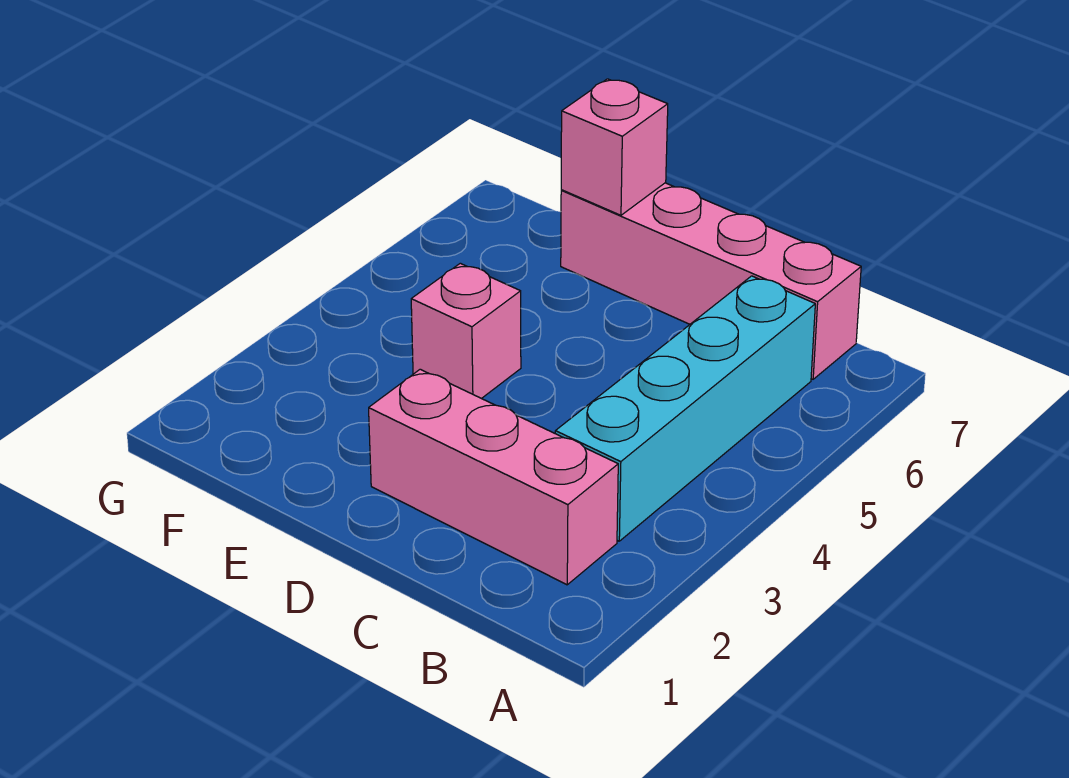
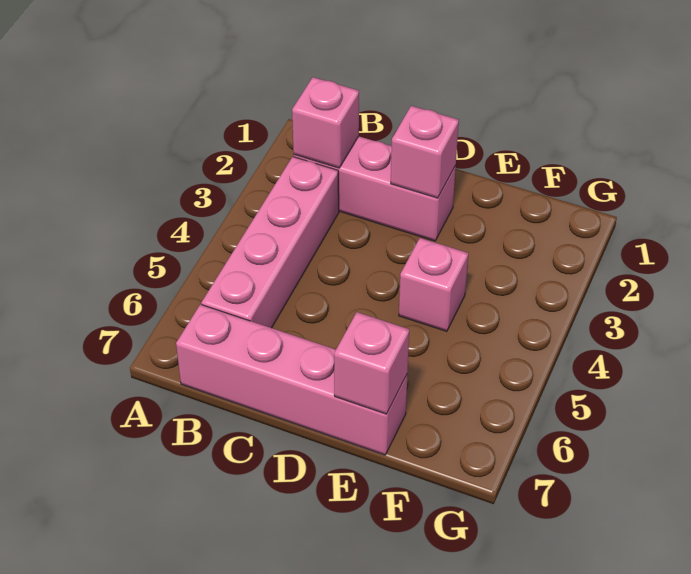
none -> pink brick B2 level 2
cyan brick B3:B6 level 1 -> pink brick B3:B6 level 1
none -> pink brick D2 level 2

